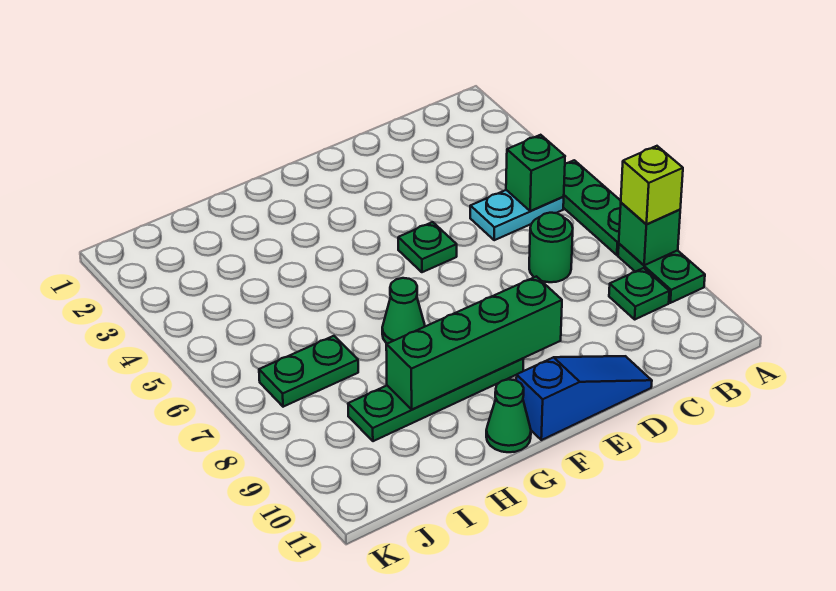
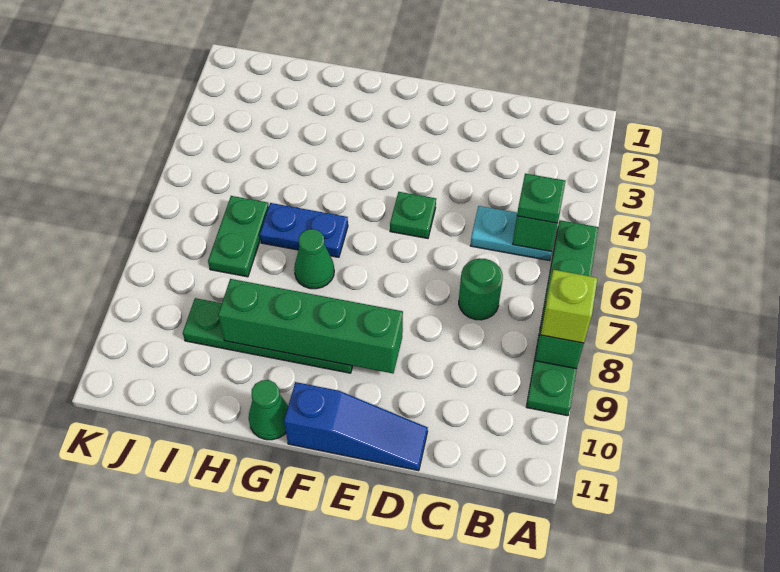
green plate B9 level 1 -> green plate B5 level 3
none -> blue plate G6:H6 level 1
green plate I7:J7 level 1 -> green plate I6:I7 level 1

